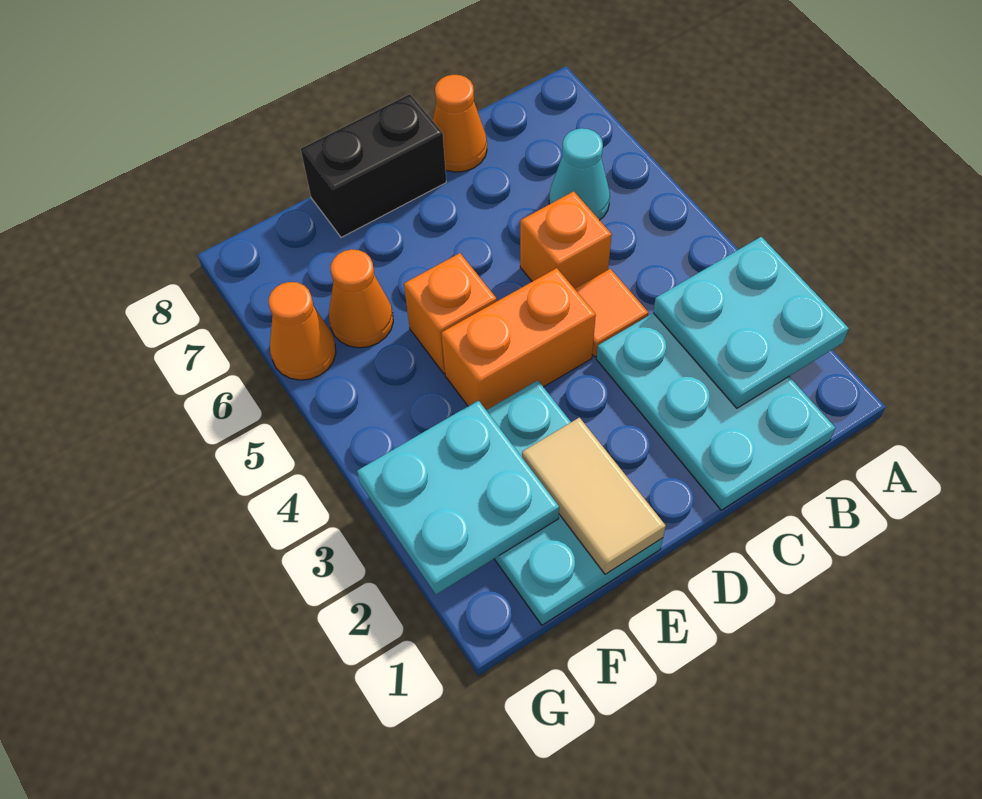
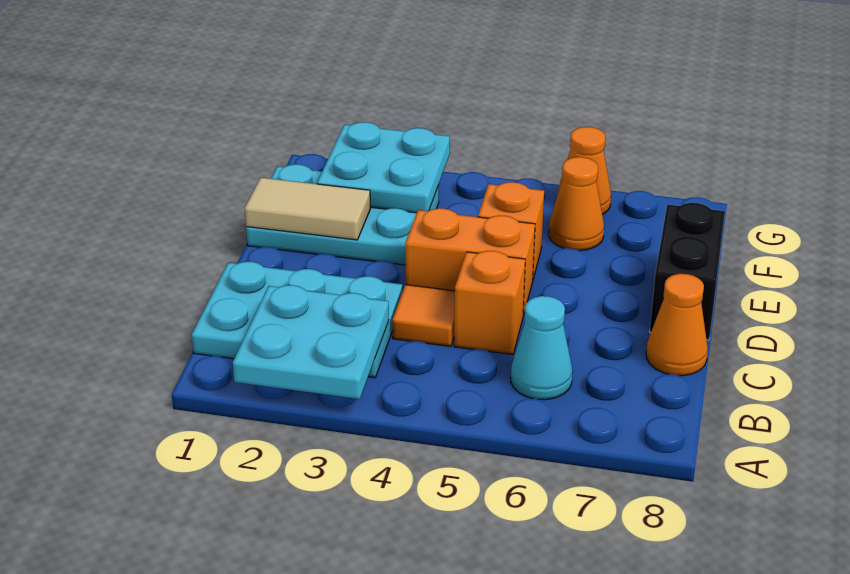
orange brick D4:E4 level 1 -> orange brick D4:D5 level 1

